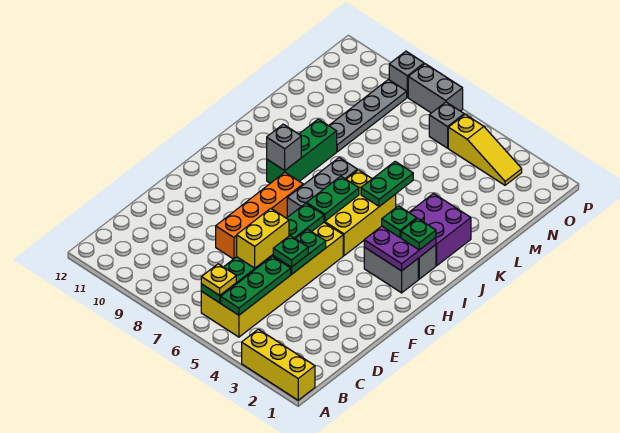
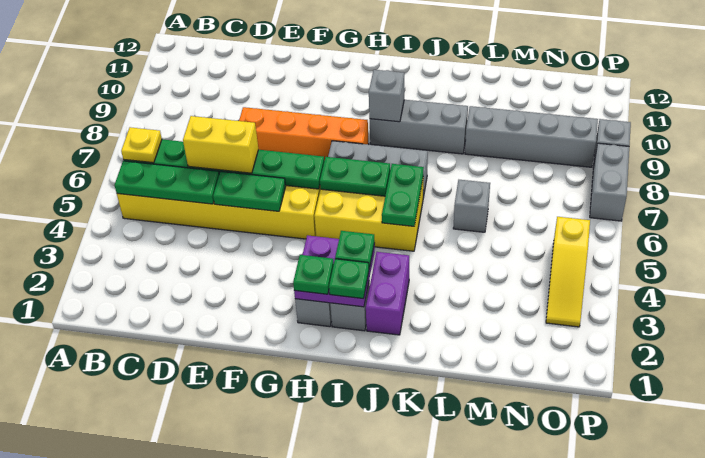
yellow brick A1:A3 level 1 -> none
green plate E5 level 3 -> green plate H2 level 3
green brick I9:K9 level 1 -> grey brick I9:K9 level 1
purple brick J2:K3 level 1 -> purple brick J2:J3 level 1
green plate J5:K5 level 2 -> green plate J5:J6 level 2
grey plate L9:O9 level 1 -> grey brick L9:O9 level 1
grey brick O6 level 1 -> grey brick L6 level 1

